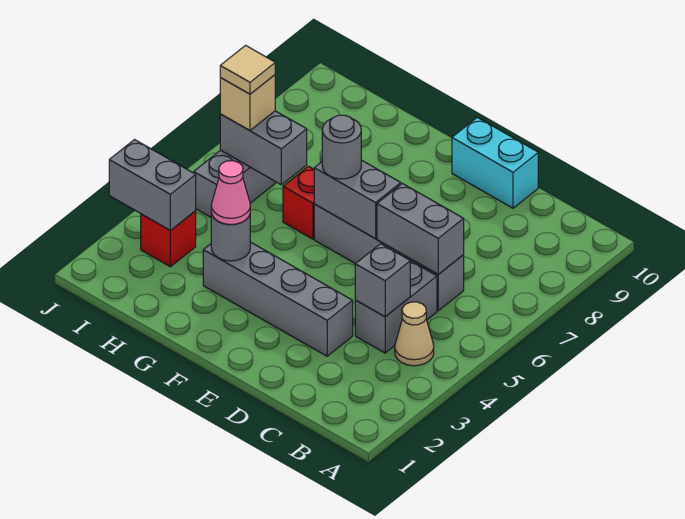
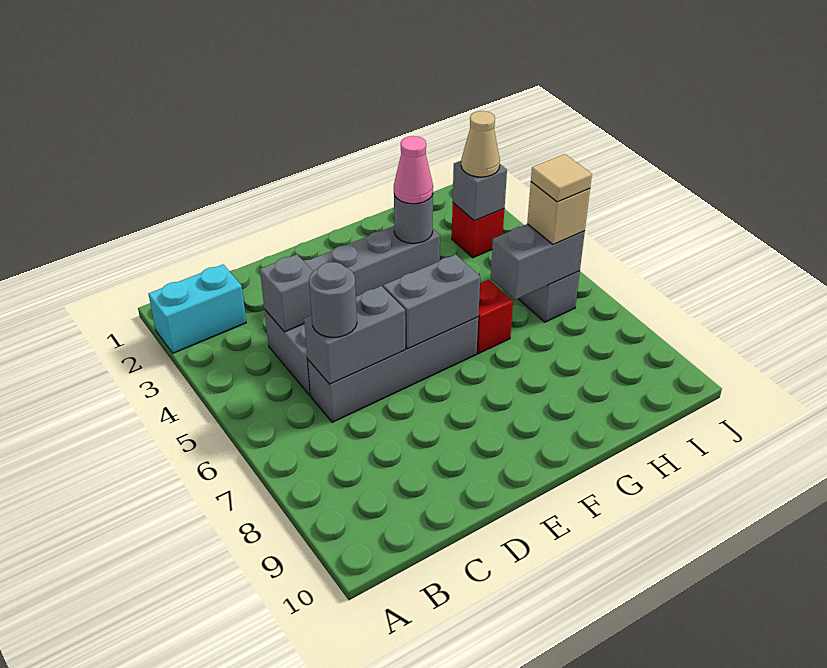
tan cone B4 level 1 -> tan cone I3 level 3
cyan brick D10:E10 level 1 -> cyan brick A2:B2 level 1
grey round brick F6 level 3 -> grey round brick C6 level 3
grey brick I3:J3 level 2 -> grey brick I3 level 2

